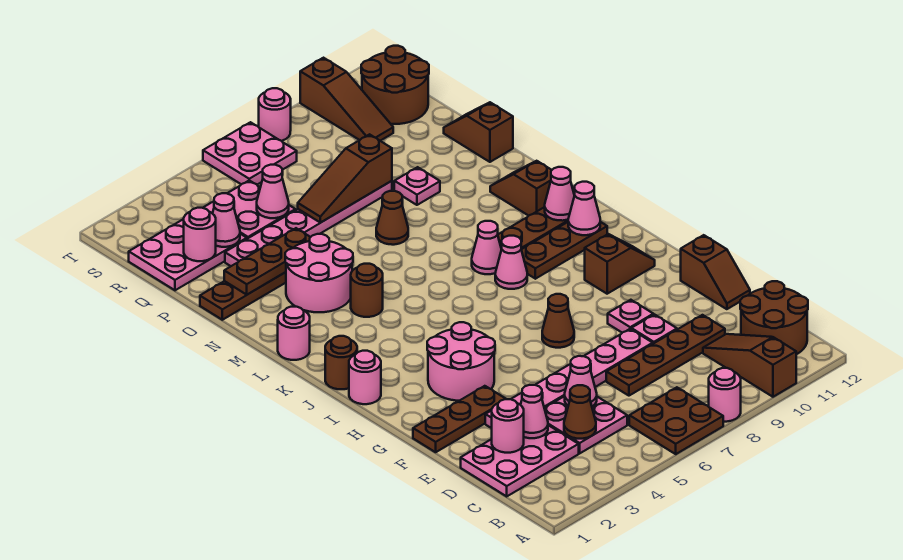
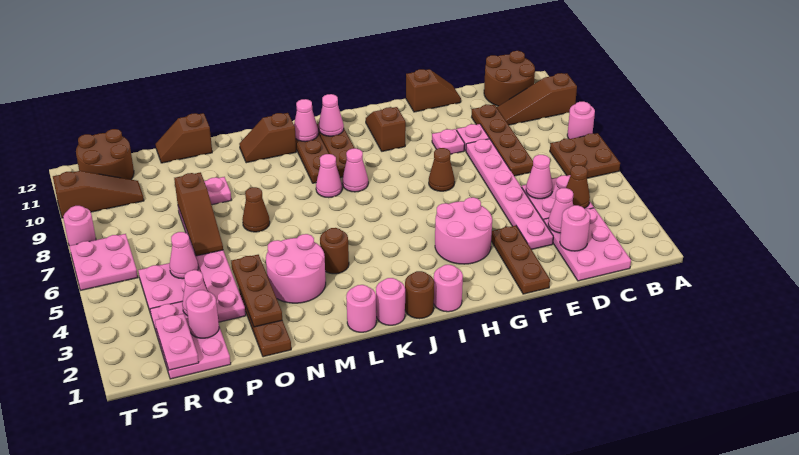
none -> pink round brick K1 level 1
none -> pink plate R1:R2 level 2

